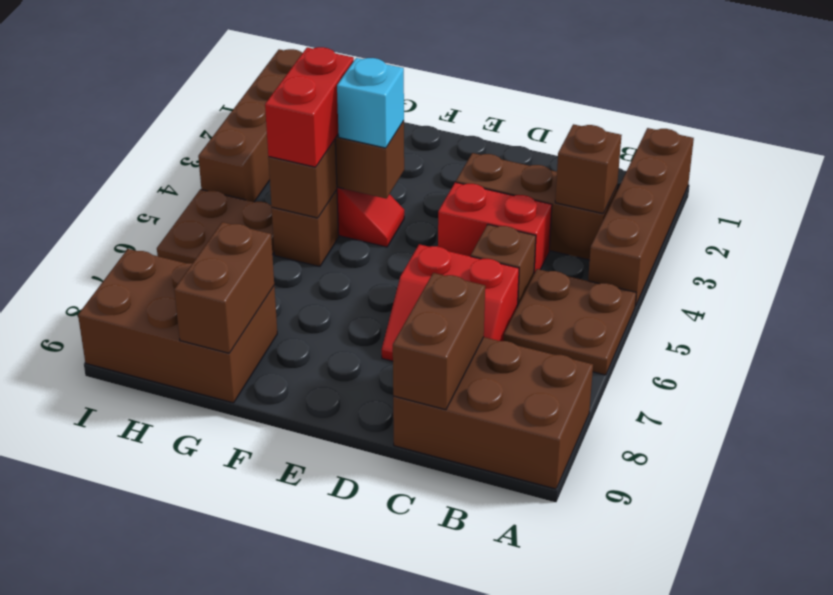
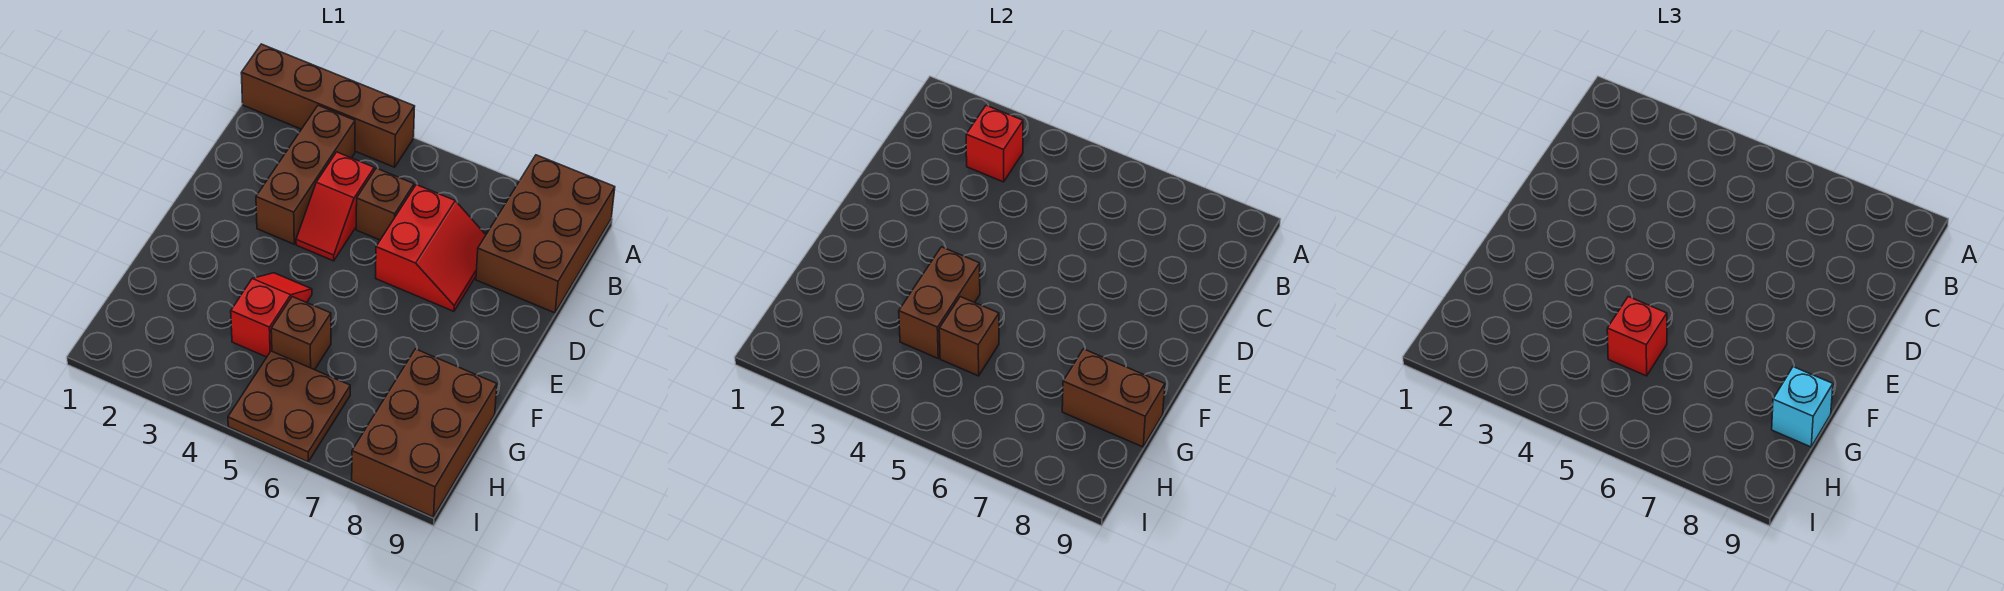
brown plate A5:B6 level 1 -> none
brown brick B3 level 2 -> red brick B3 level 2
red brick C4:D4 level 1 -> red slope C4:D4 level 1 top C
brown brick C8:C9 level 2 -> none
cyan brick F4 level 3 -> cyan brick G9 level 3
red brick G4:G5 level 3 -> red brick G5 level 3
brown brick I1:I4 level 1 -> none

